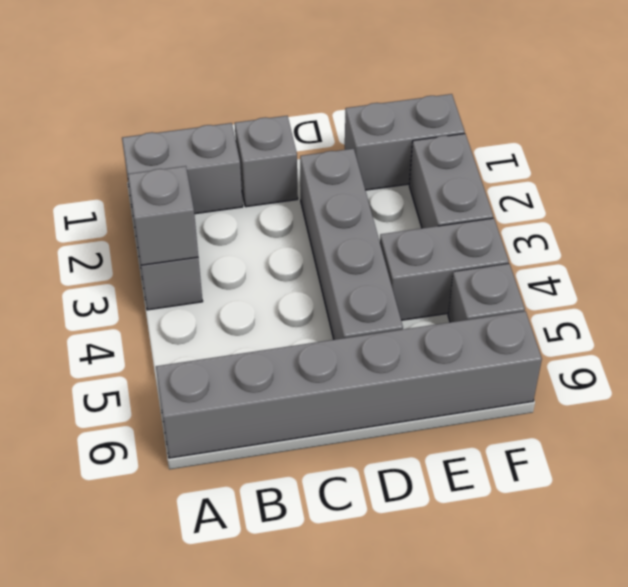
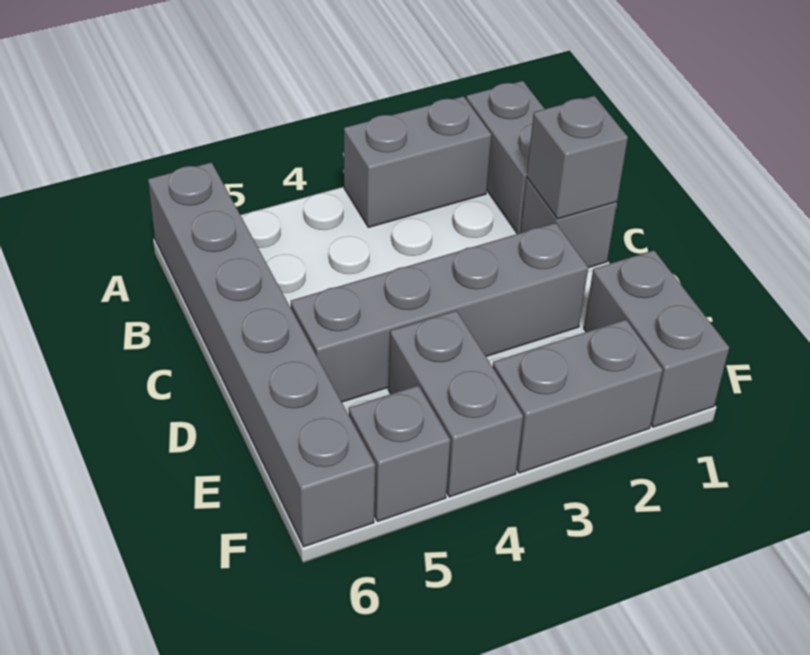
grey brick A3 level 2 -> grey brick C1 level 2

